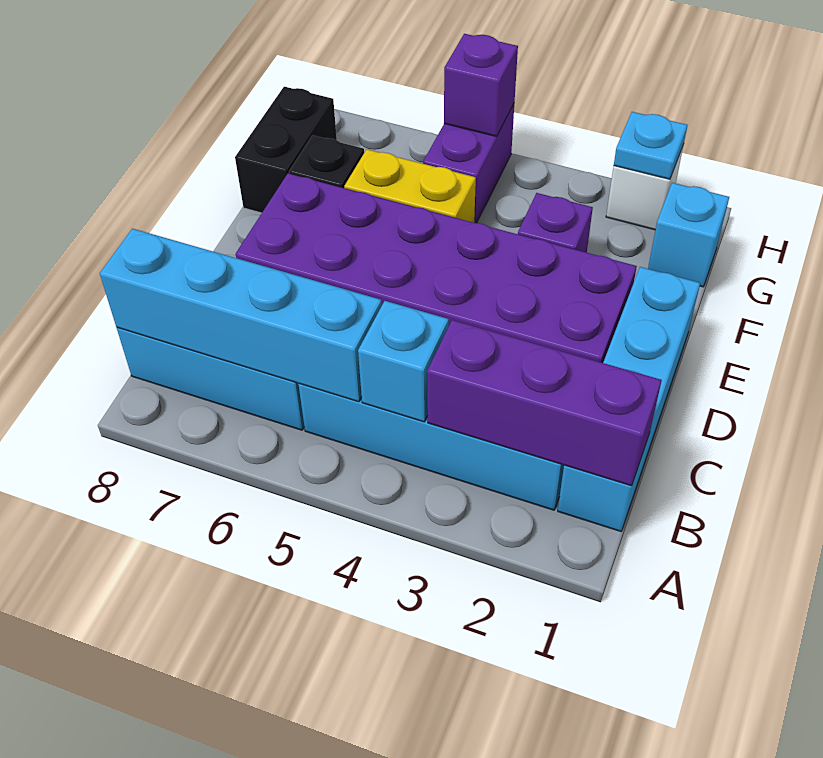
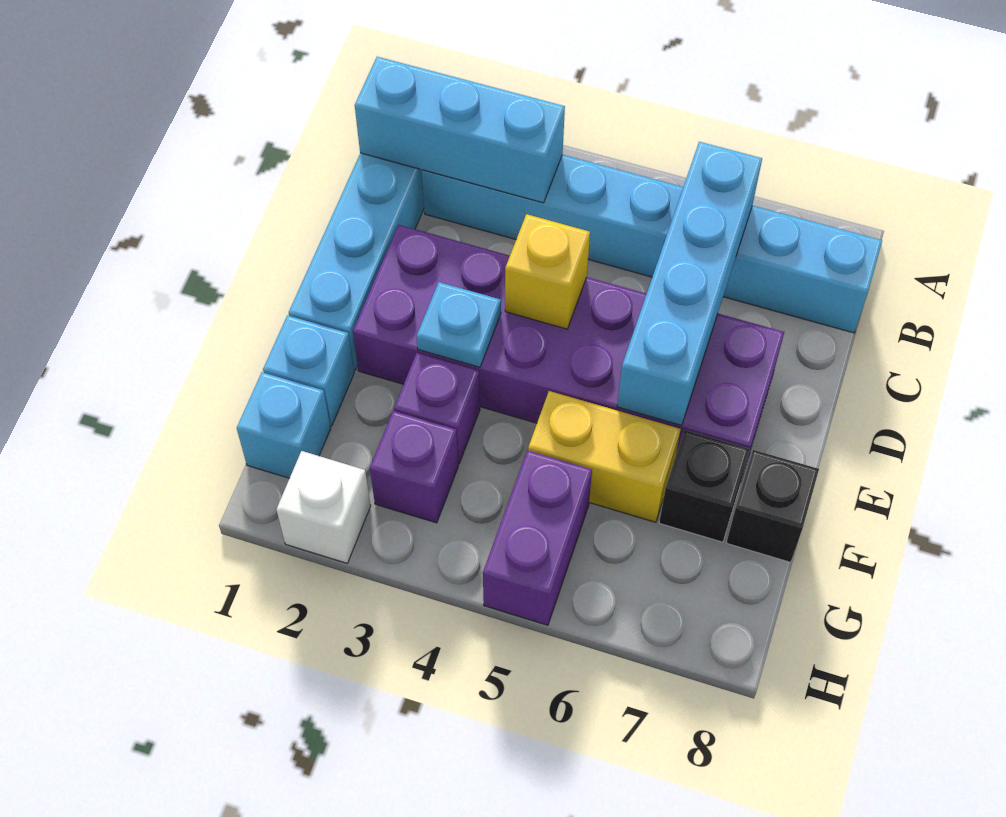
purple brick B1:B3 level 2 -> cyan brick B1:B3 level 2
cyan brick B4 level 2 -> cyan brick F1 level 1
cyan brick B5:B8 level 2 -> cyan brick B6:E6 level 2
none -> yellow brick D4 level 2
black brick F8:G8 level 1 -> black brick F8 level 1
cyan plate H2 level 2 -> cyan plate E3 level 2
purple brick H5 level 2 -> purple brick G3 level 1

